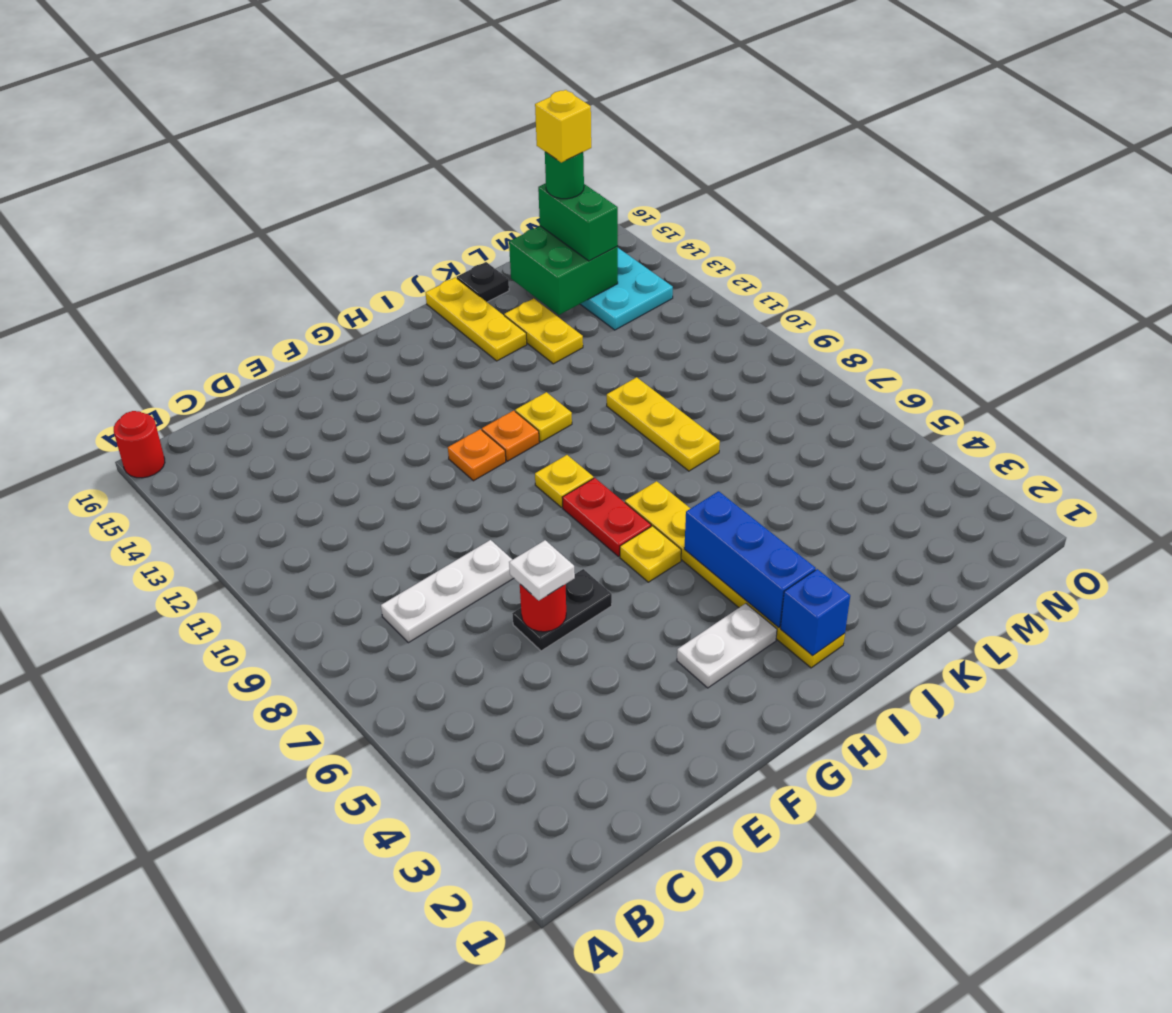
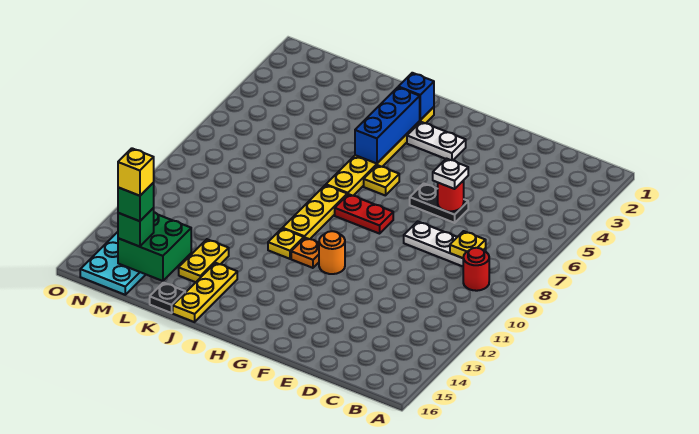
red round brick A16 level 1 -> red round brick B9 level 1
orange plate G11 level 1 -> orange round brick G11 level 1
red plate H7:H8 level 1 -> red plate G8:H8 level 1
yellow plate H9 level 1 -> yellow plate C8 level 2
yellow plate K8:K10 level 1 -> yellow plate I8:I10 level 1
green brick M14:M15 level 3 -> green brick M15 level 3
green round brick M15 level 4 -> green brick M15 level 4

